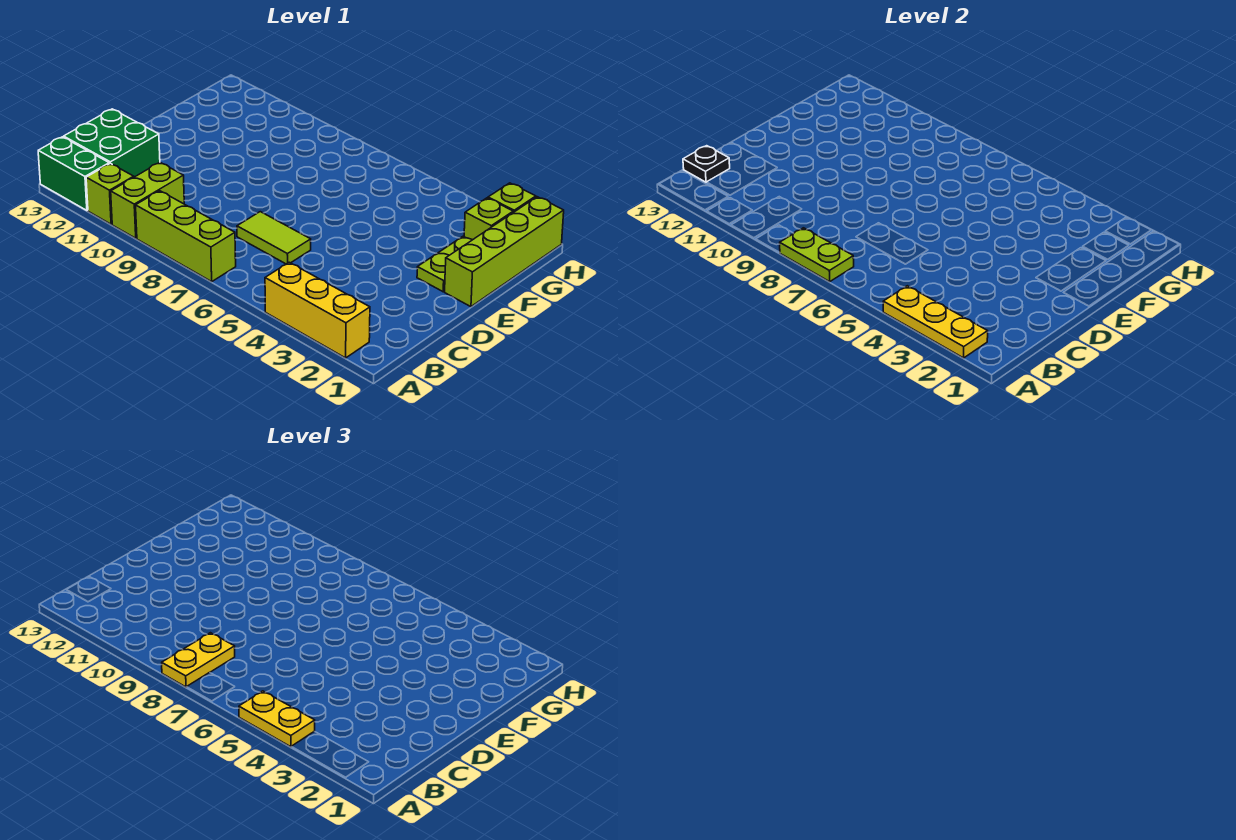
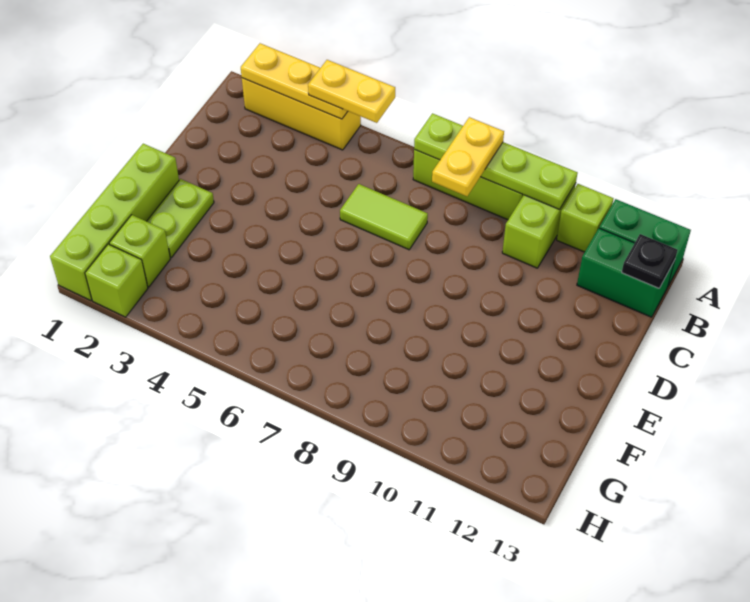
lime plate A7:A8 level 2 -> lime plate A7:A10 level 2
green brick B12:C13 level 1 -> green brick B12:B13 level 1

